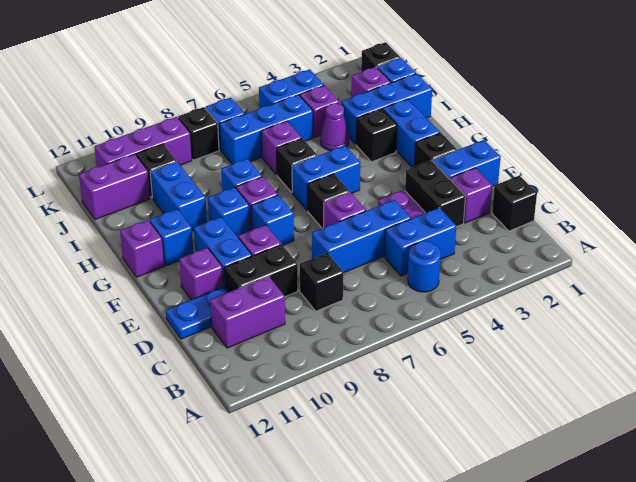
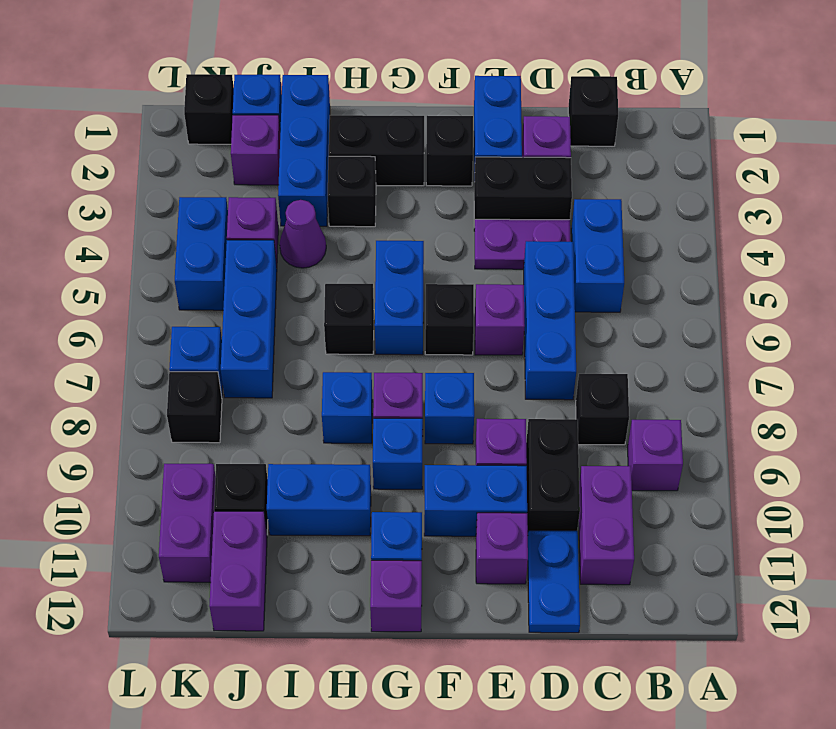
blue round brick B5 level 1 -> none
blue brick G2:H2 level 1 -> black brick G2:H2 level 1
purple brick I6 level 1 -> purple brick B9 level 1
purple brick K9:K11 level 1 -> purple brick K10:K11 level 1

